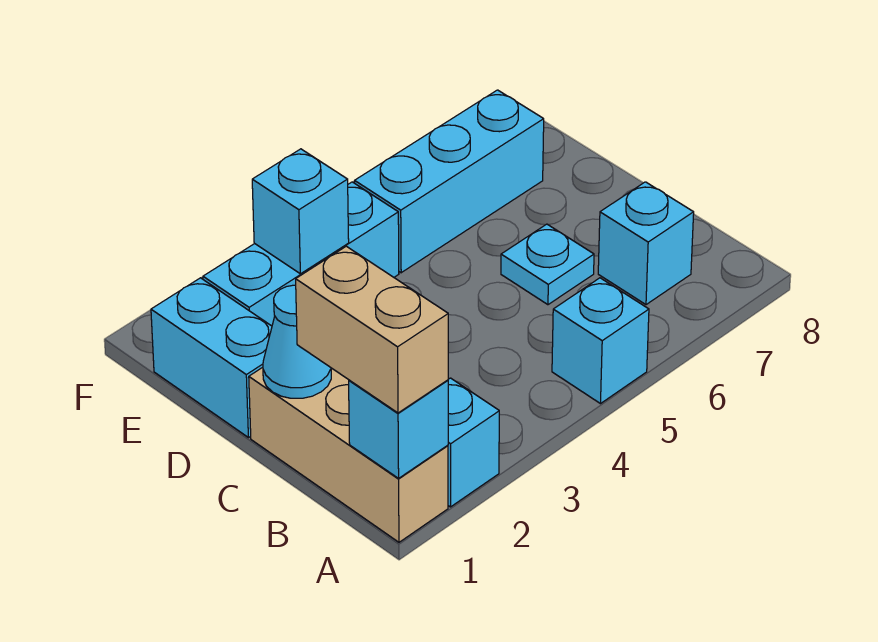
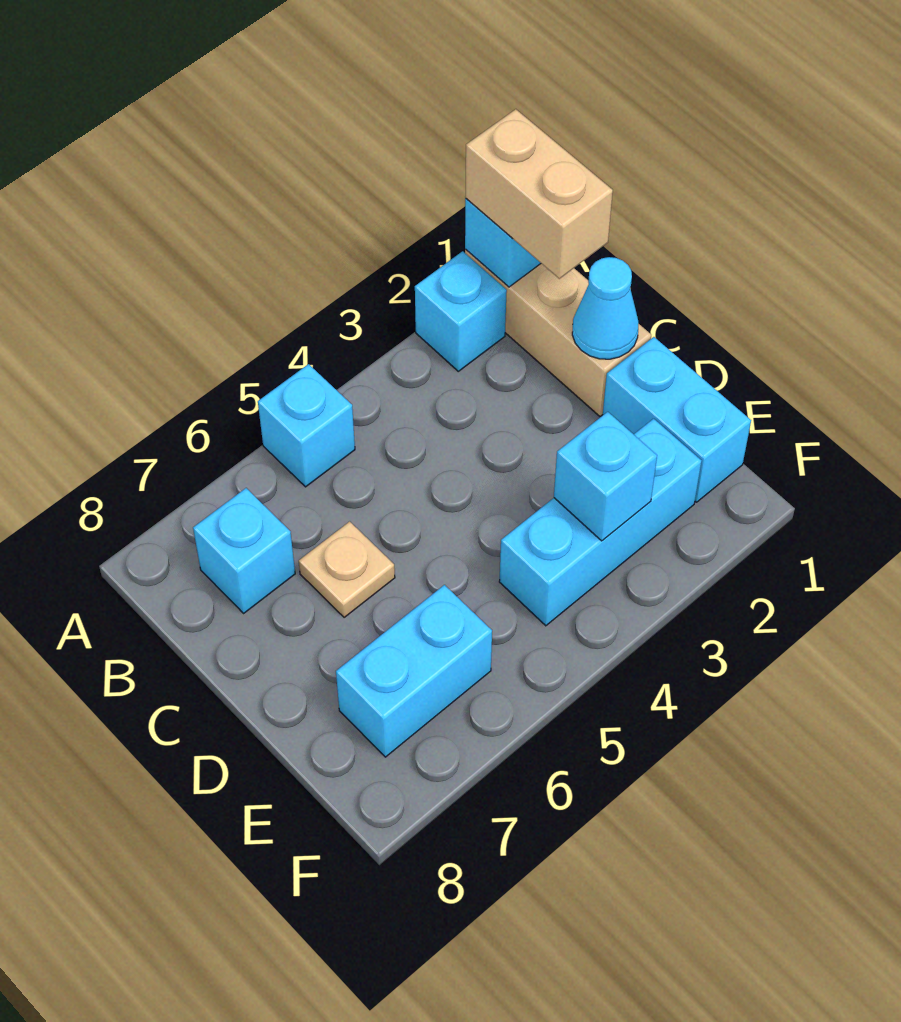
cyan plate C6 level 1 -> tan plate C6 level 1
cyan brick E5:E7 level 1 -> cyan brick E6:E7 level 1

